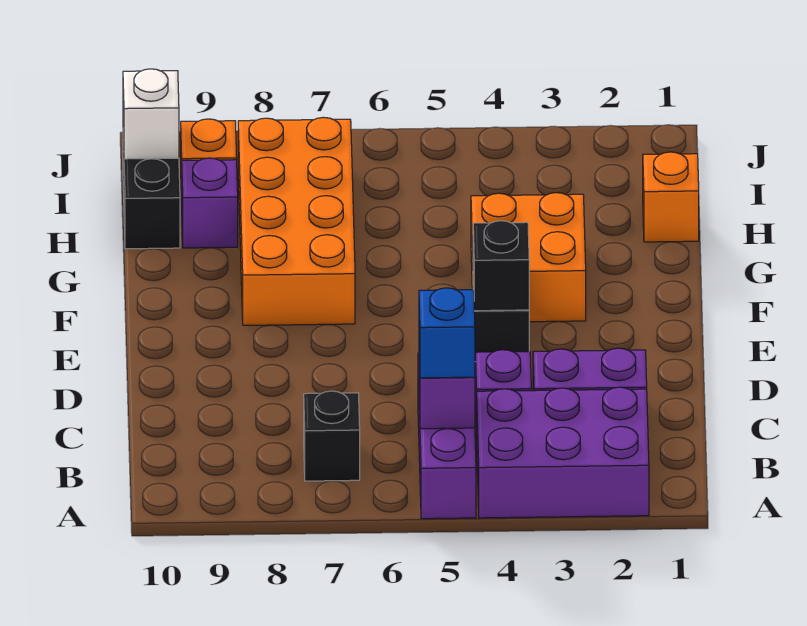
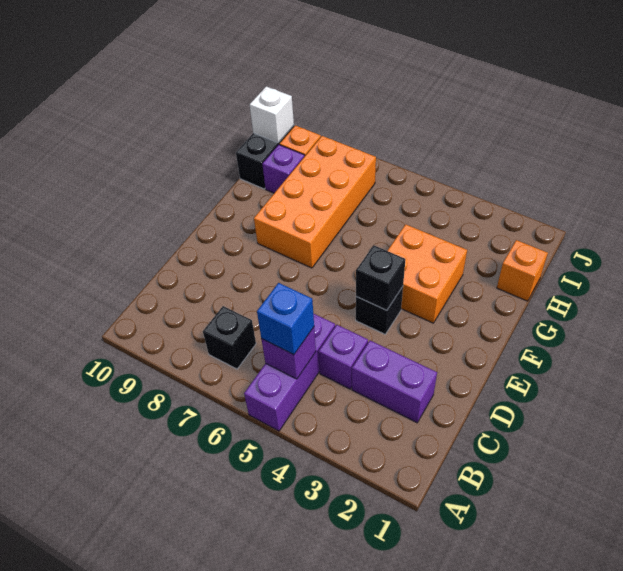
purple brick A2:B4 level 1 -> none

